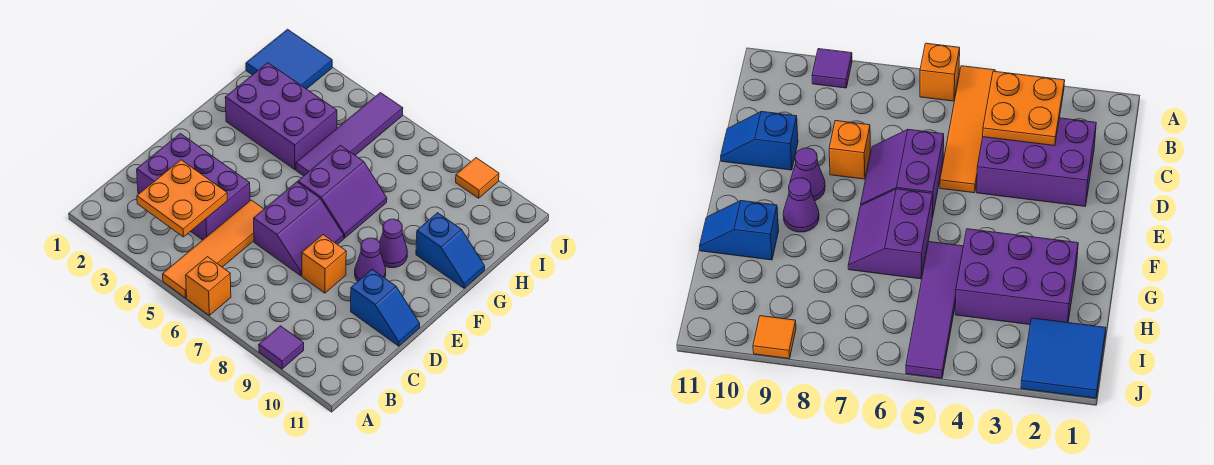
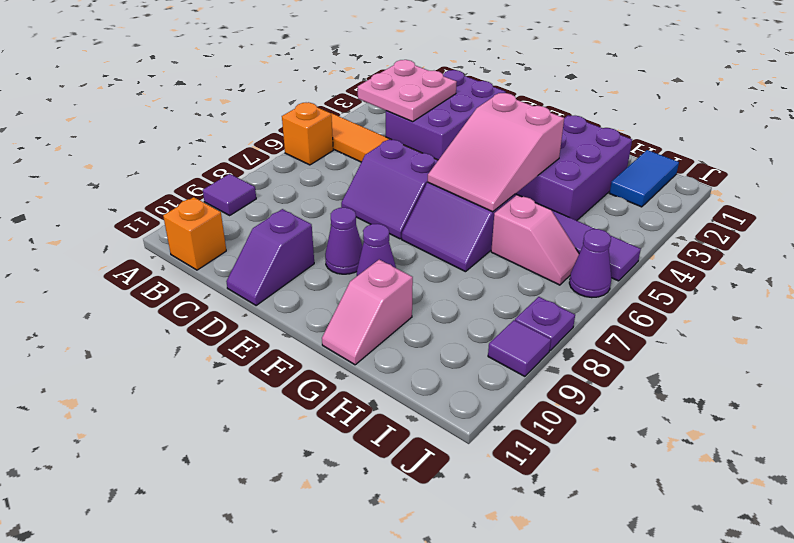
orange plate B3:C4 level 2 -> pink plate B3:C4 level 2
orange brick D8 level 1 -> orange brick B11 level 1
blue slope D10:D11 level 1 top 10 -> purple slope D10:D11 level 1 top 10
none -> pink slope F4:G6 level 2 top 4
blue slope G10:G11 level 1 top 10 -> pink slope G10:G11 level 1 top 10
none -> pink slope H6:I6 level 1 top H
blue tile I1:J2 level 1 -> blue tile I1:I2 level 1
none -> purple cone J6 level 1
none -> purple plate J8 level 1
orange tile J9 level 1 -> purple tile J9 level 1

